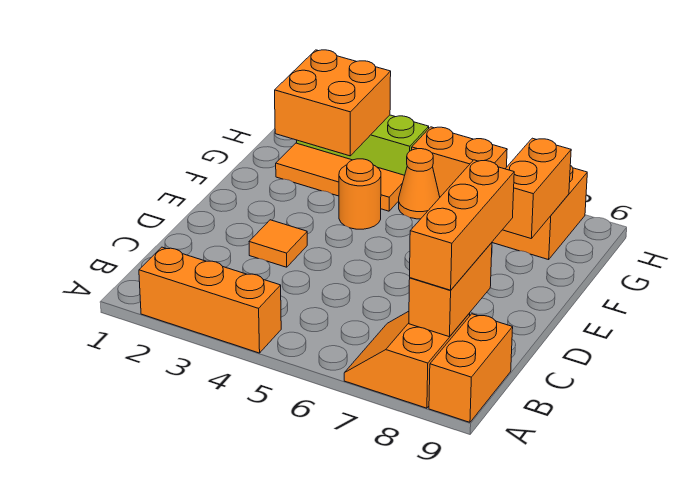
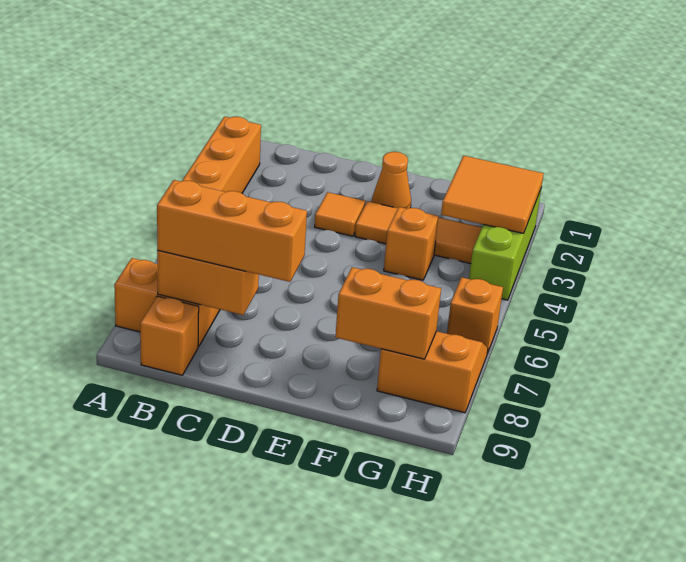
orange brick A9:B9 level 1 -> orange brick B9 level 1
orange round brick F4 level 1 -> orange brick F4 level 1
orange tile G2:G4 level 1 -> orange tile E3:G3 level 1
orange brick G2:H3 level 2 -> orange tile G2:H3 level 2
orange cone G5 level 1 -> orange cone E2 level 1
orange brick H5:H6 level 1 -> orange brick H6 level 1

